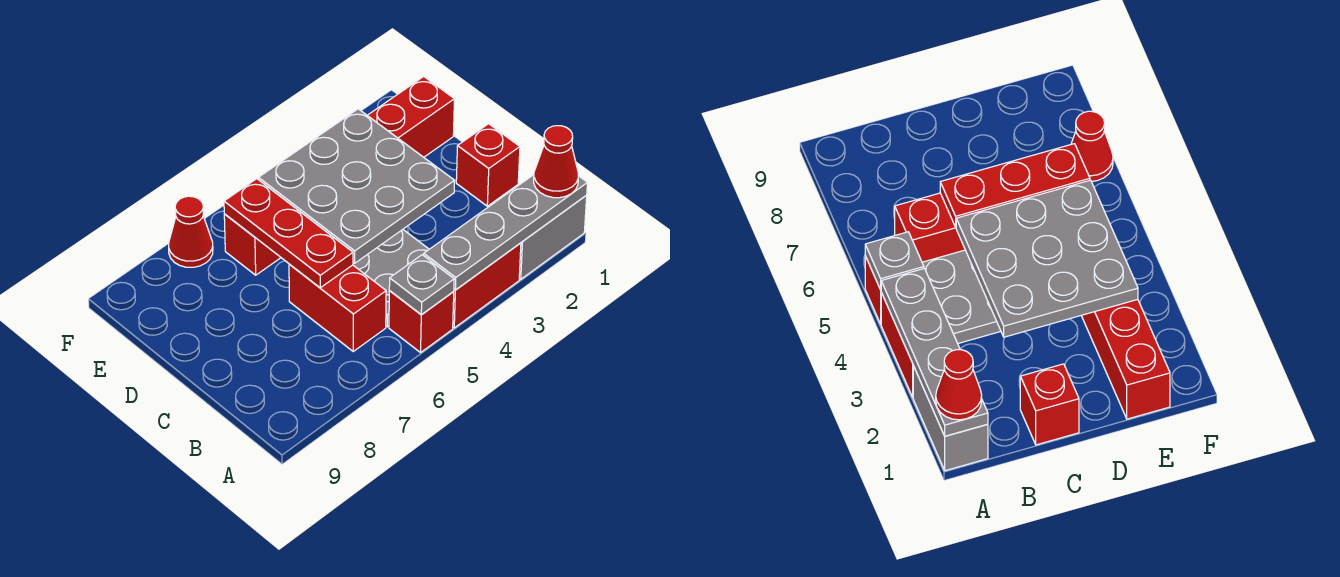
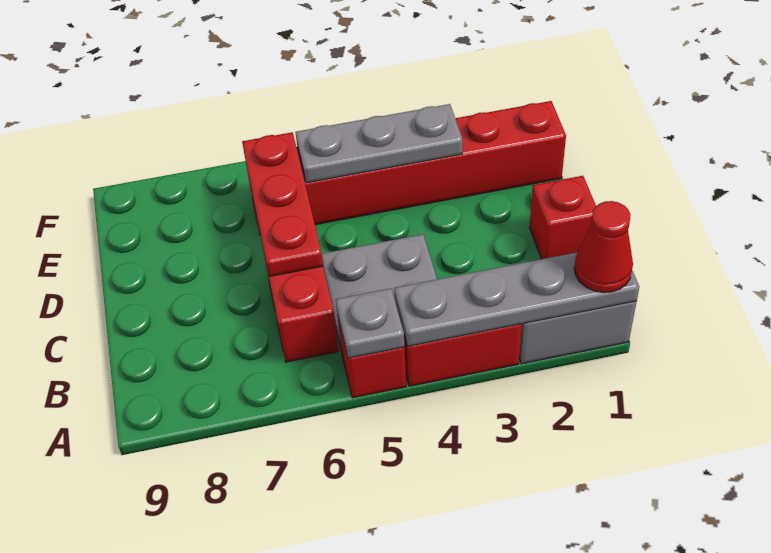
grey plate C3:E5 level 2 -> grey plate E3:E5 level 2
red cone F7 level 1 -> none

